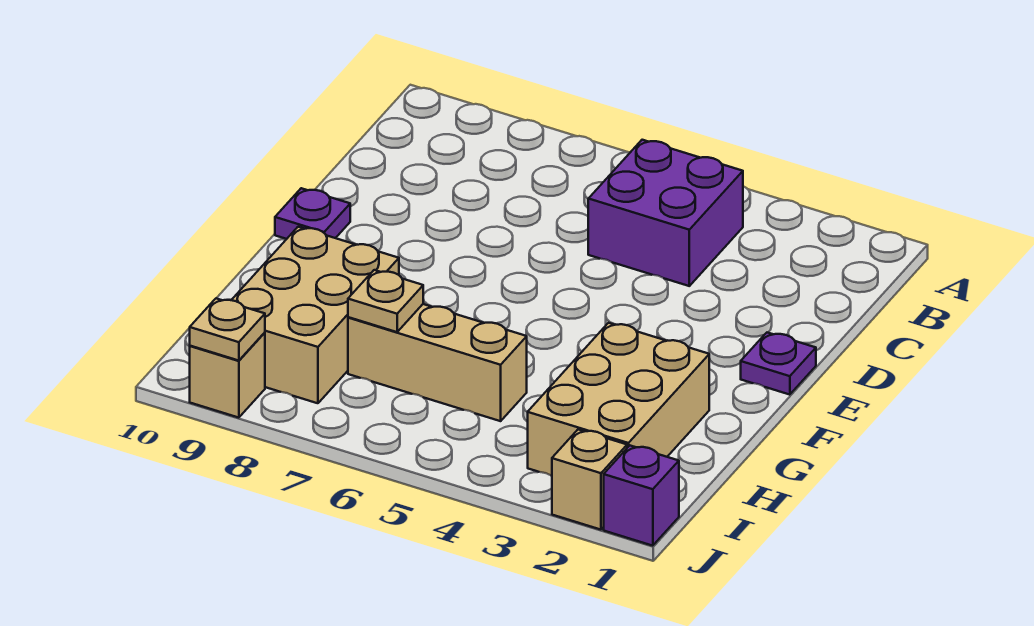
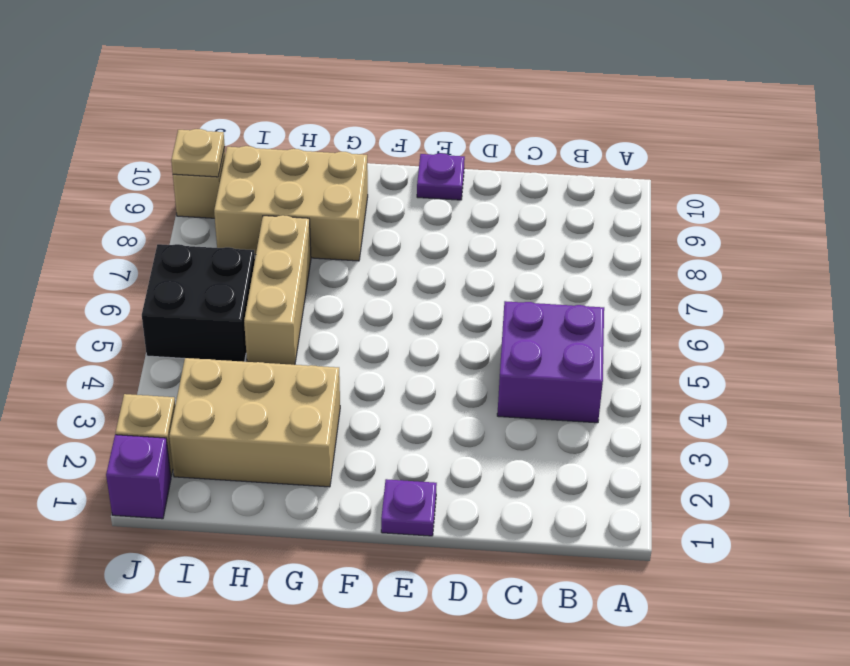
tan plate H7 level 2 -> none
none -> black brick I5:J6 level 1

